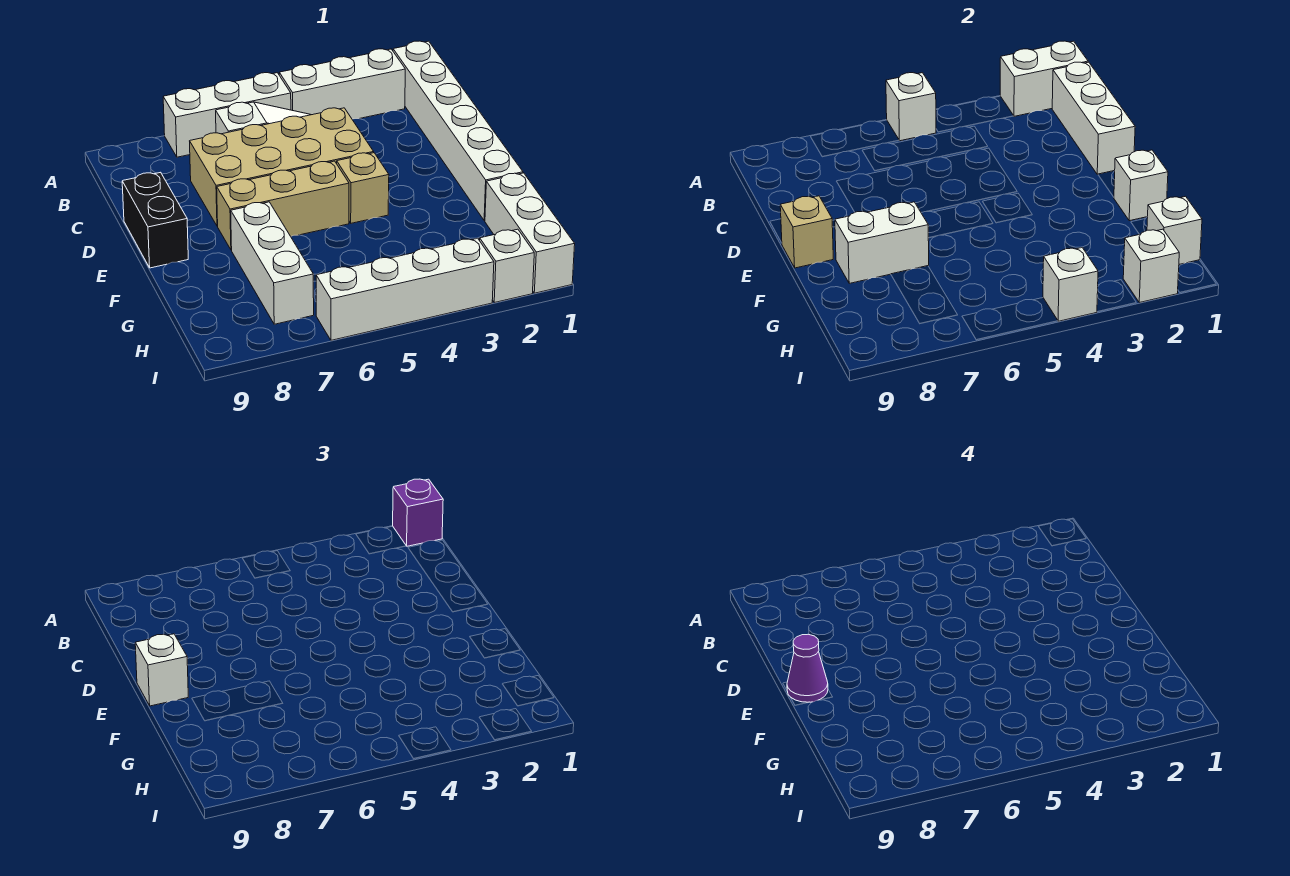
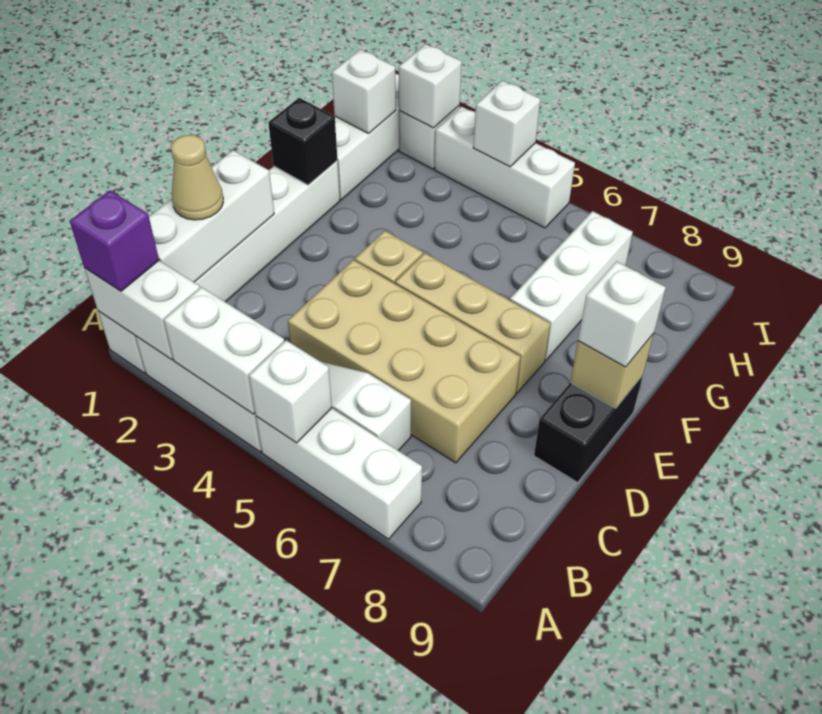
none -> tan cone C1 level 3
purple cone E9 level 4 -> none
white brick F1 level 2 -> black brick F1 level 2
white brick F7:F8 level 2 -> white brick A3:A4 level 2
white brick I3:I6 level 1 -> white brick I3:I5 level 1

